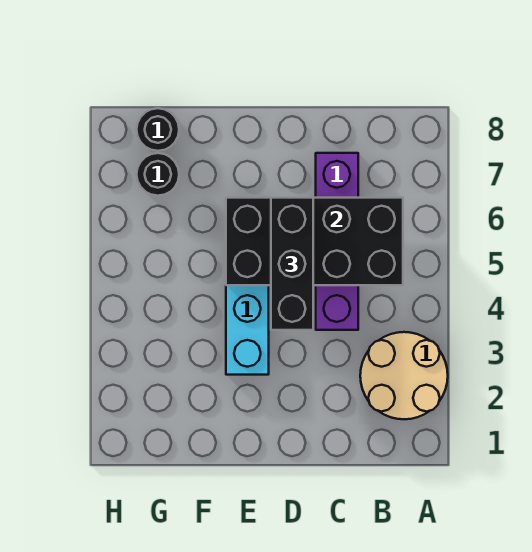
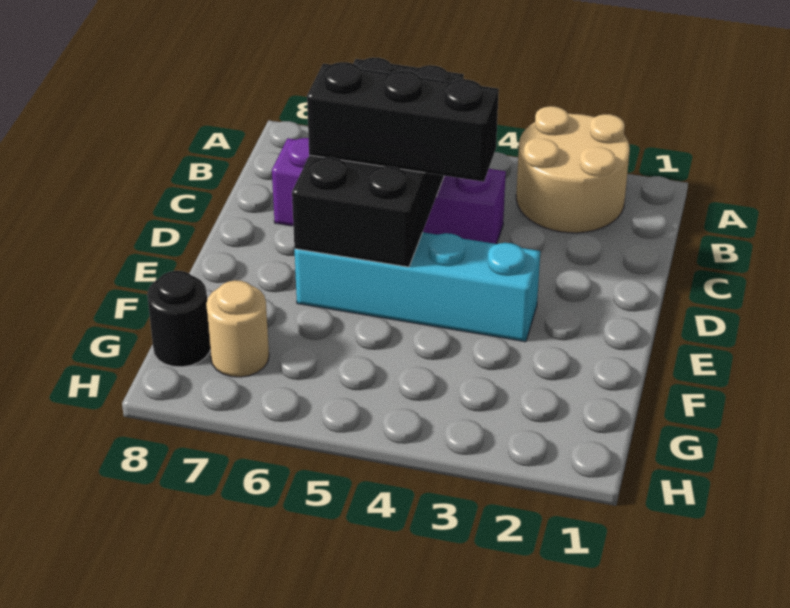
black round brick G7 level 1 -> tan round brick G7 level 1

